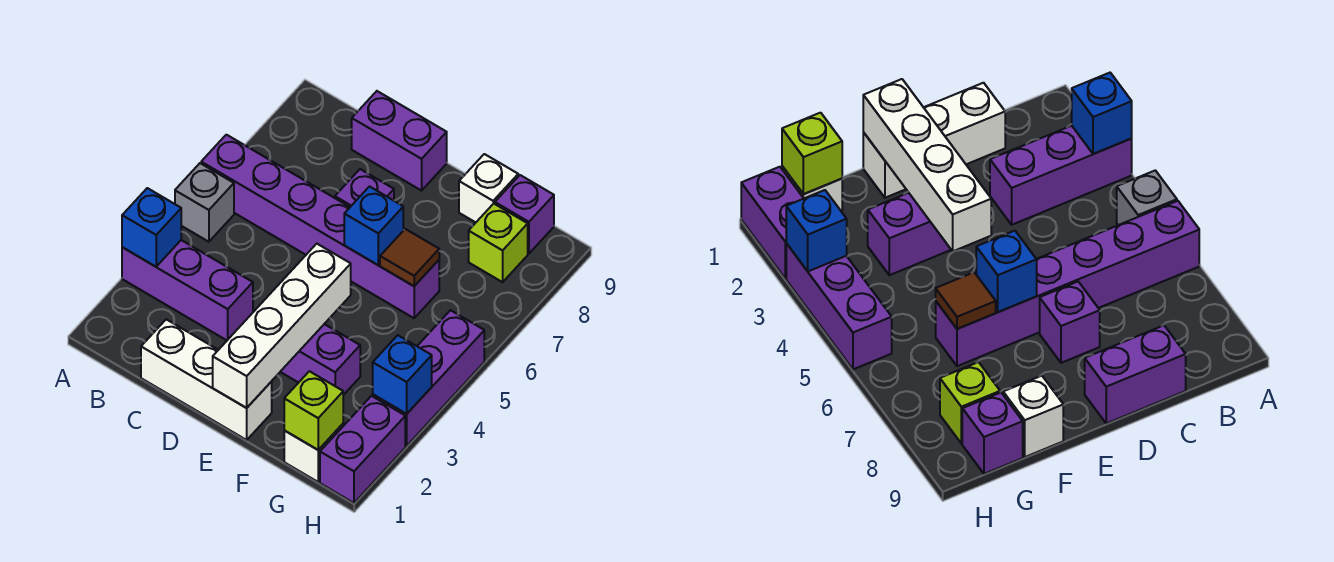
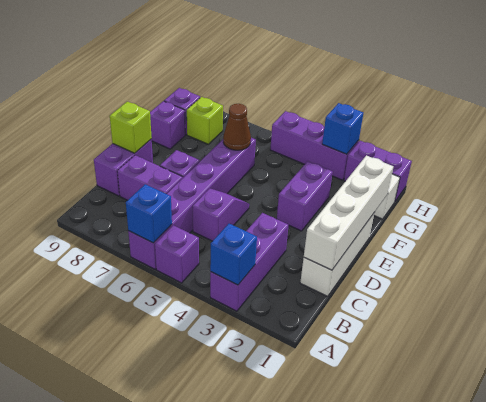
grey brick A5 level 1 -> purple brick A5 level 1
none -> purple slope C5:D5 level 1 top C
none -> purple brick C7:C8 level 1
white brick E1:E4 level 2 -> white brick C1:F1 level 2
blue brick E6 level 2 -> blue brick A6 level 2
brown tile F6 level 2 -> brown cone F6 level 2
white brick F9 level 1 -> purple brick F9 level 1
lime brick G1 level 2 -> lime brick D9 level 2

